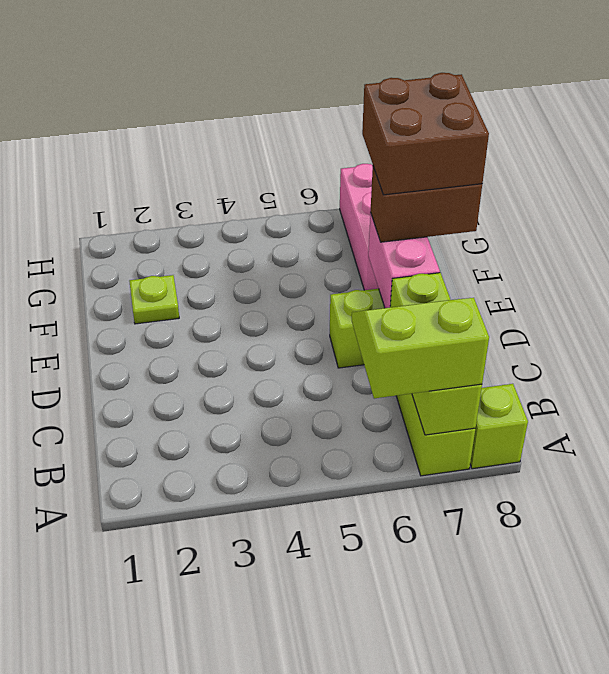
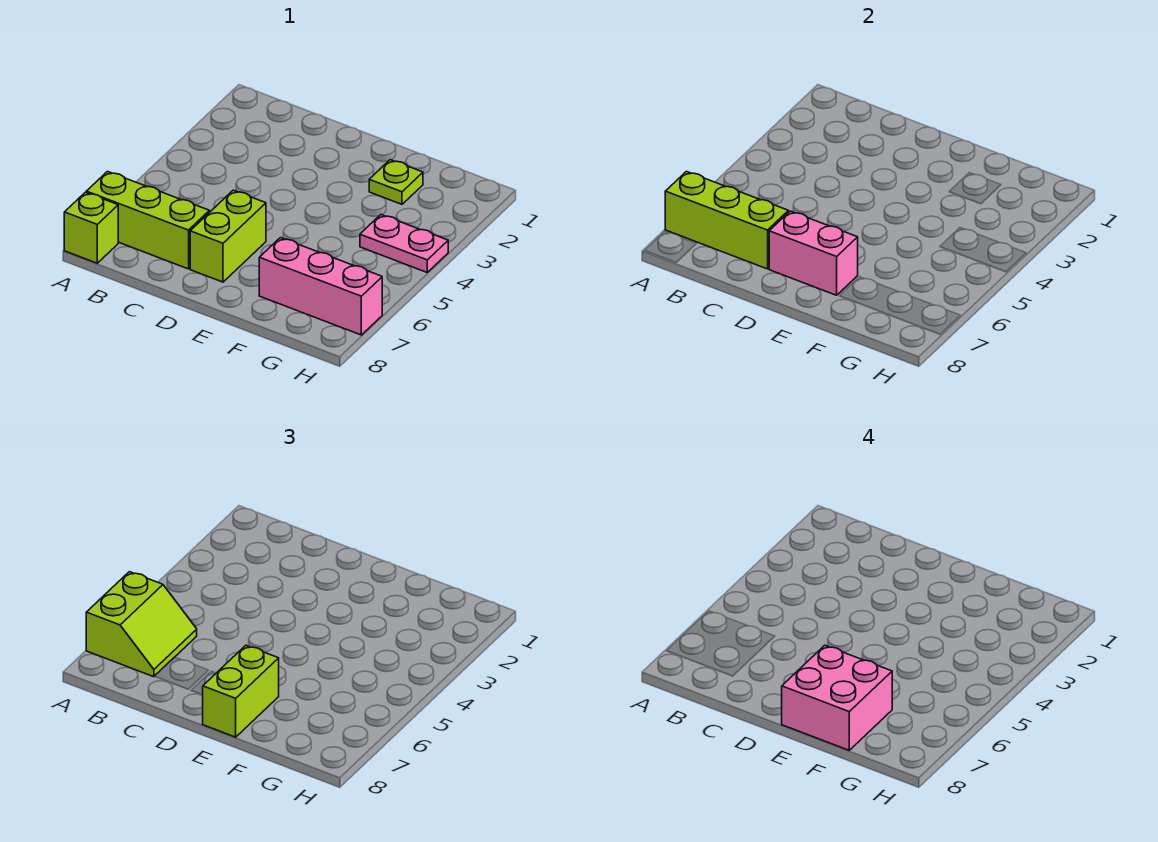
brown brick E7:E8 level 3 -> lime brick E7:E8 level 3
brown brick E7:F8 level 4 -> pink brick E7:F8 level 4
none -> pink plate G4:H4 level 1

